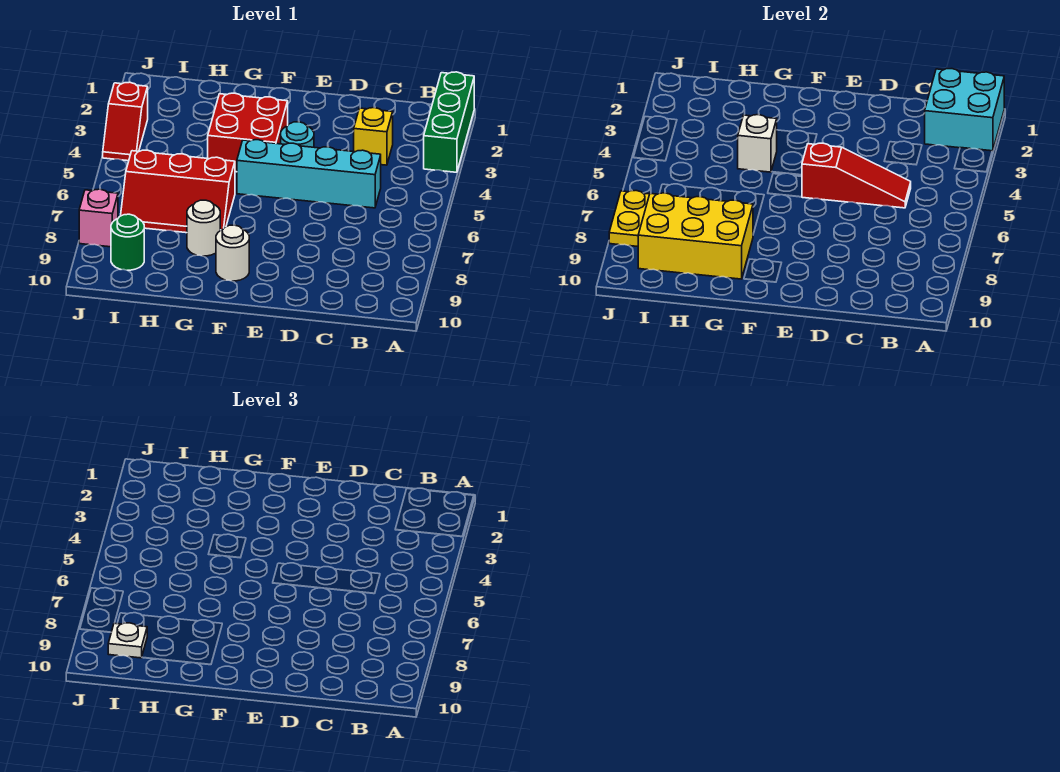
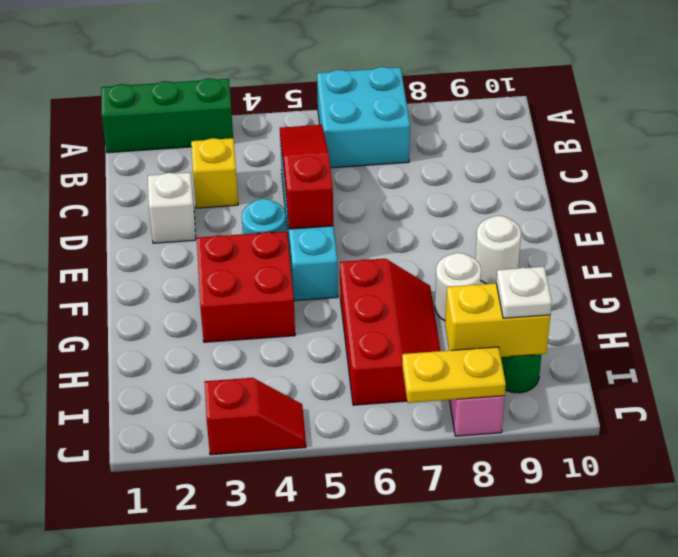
cyan brick A1:B2 level 2 -> cyan brick A6:B7 level 1
white brick G4 level 2 -> white brick D2 level 1
yellow brick G8:I9 level 2 -> yellow brick I8:I9 level 2

